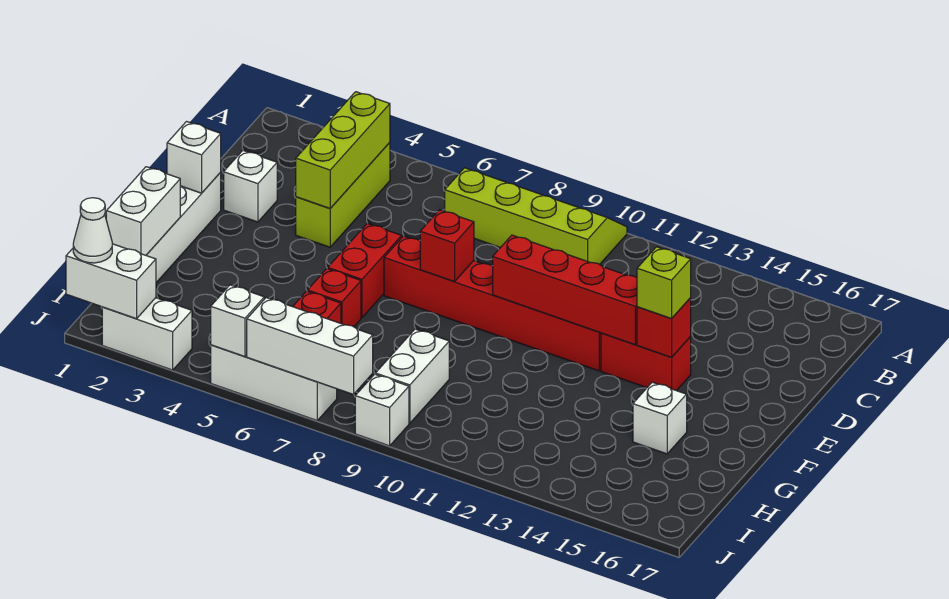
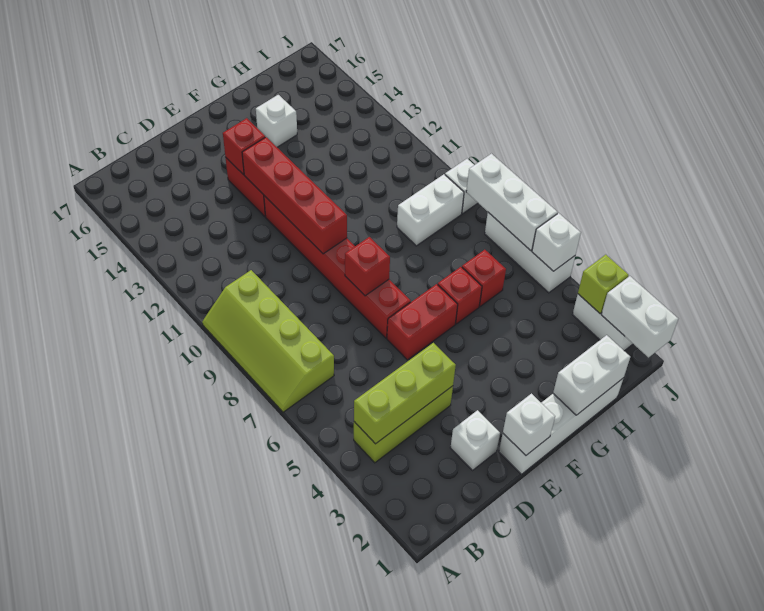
lime brick E14 level 3 -> lime brick J3 level 2
white cone J1 level 3 -> none

